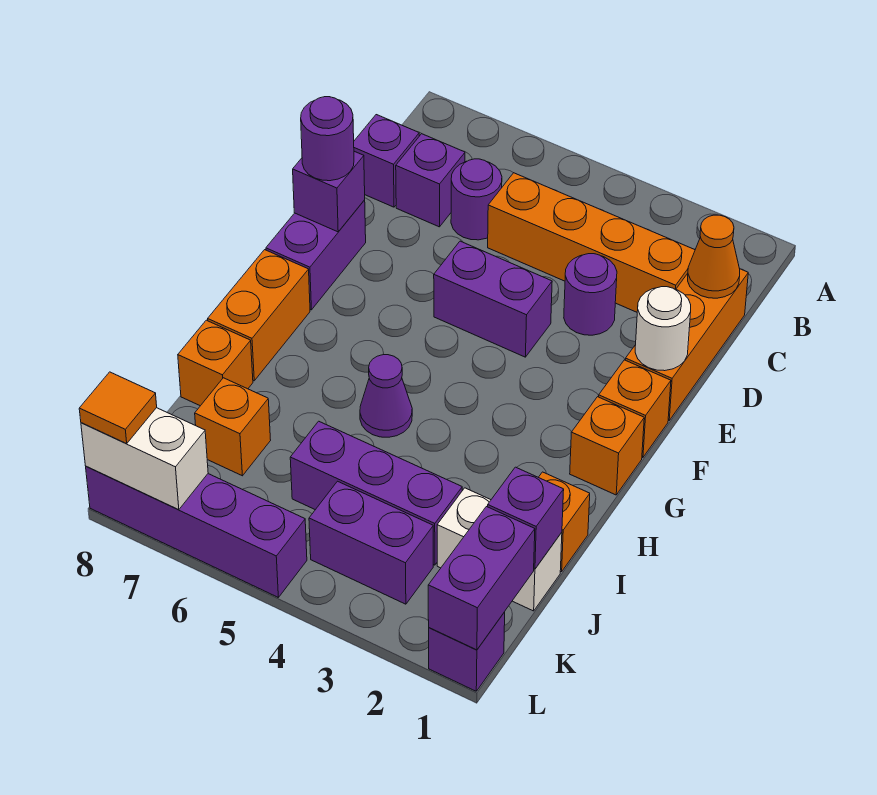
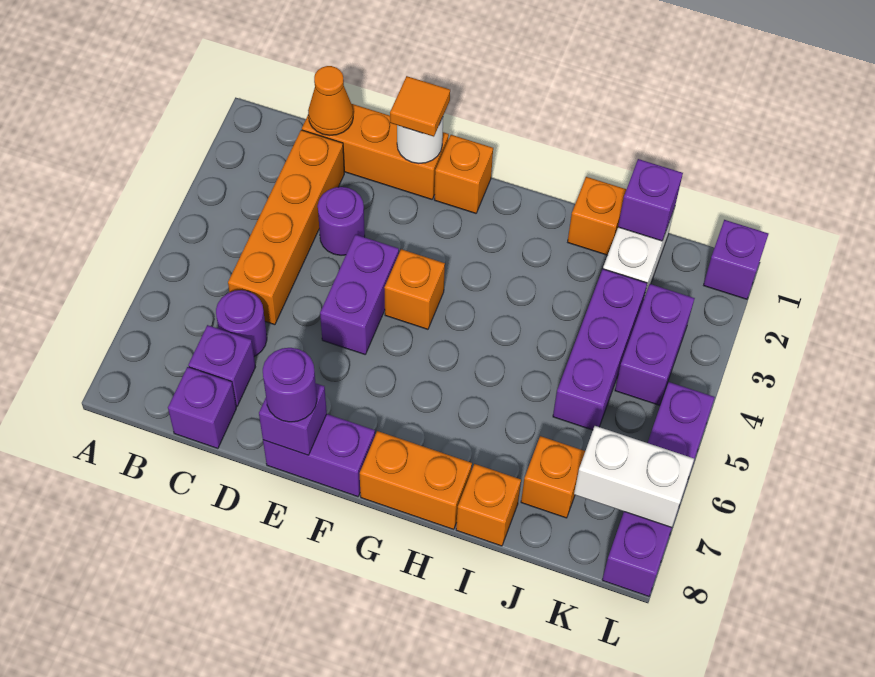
orange brick G1 level 1 -> orange brick F4 level 1
purple cone H5 level 1 -> none
purple brick K1:L1 level 2 -> none
white brick L7:L8 level 2 -> white brick K7:L7 level 2
orange tile L8 level 3 -> orange tile E1 level 3

